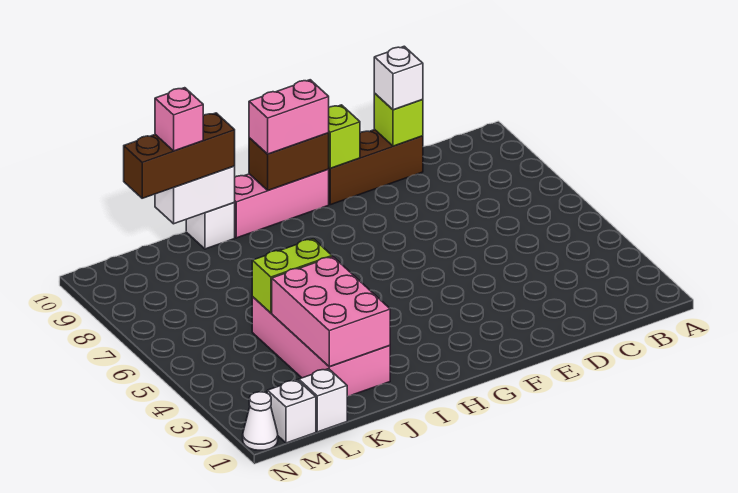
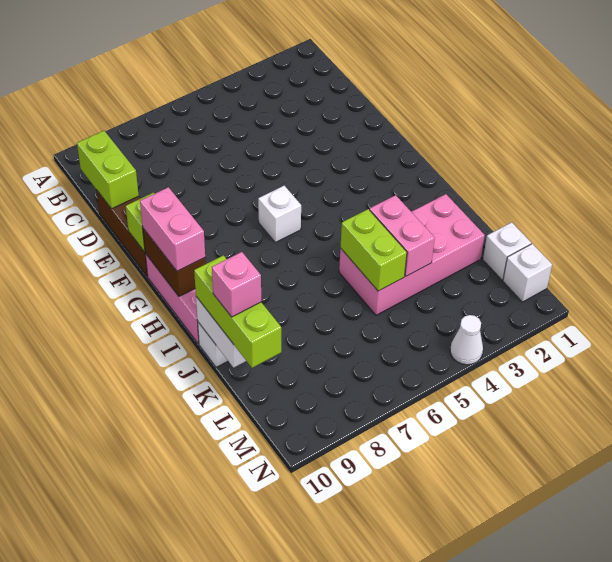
lime brick D10 level 2 -> lime brick C10:D10 level 2
white brick D10 level 3 -> white brick G6 level 1
pink brick J2:K4 level 2 -> pink brick J4:K4 level 2
brown brick J10:L10 level 3 -> lime brick J10:L10 level 3
white cone N1 level 1 -> white cone N4 level 1

